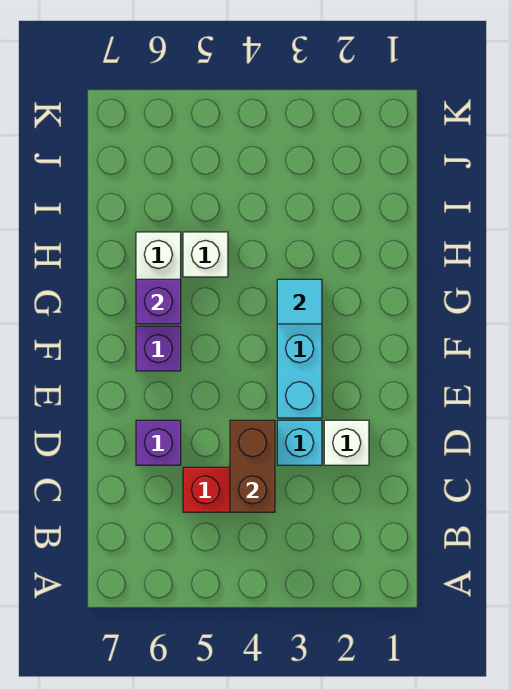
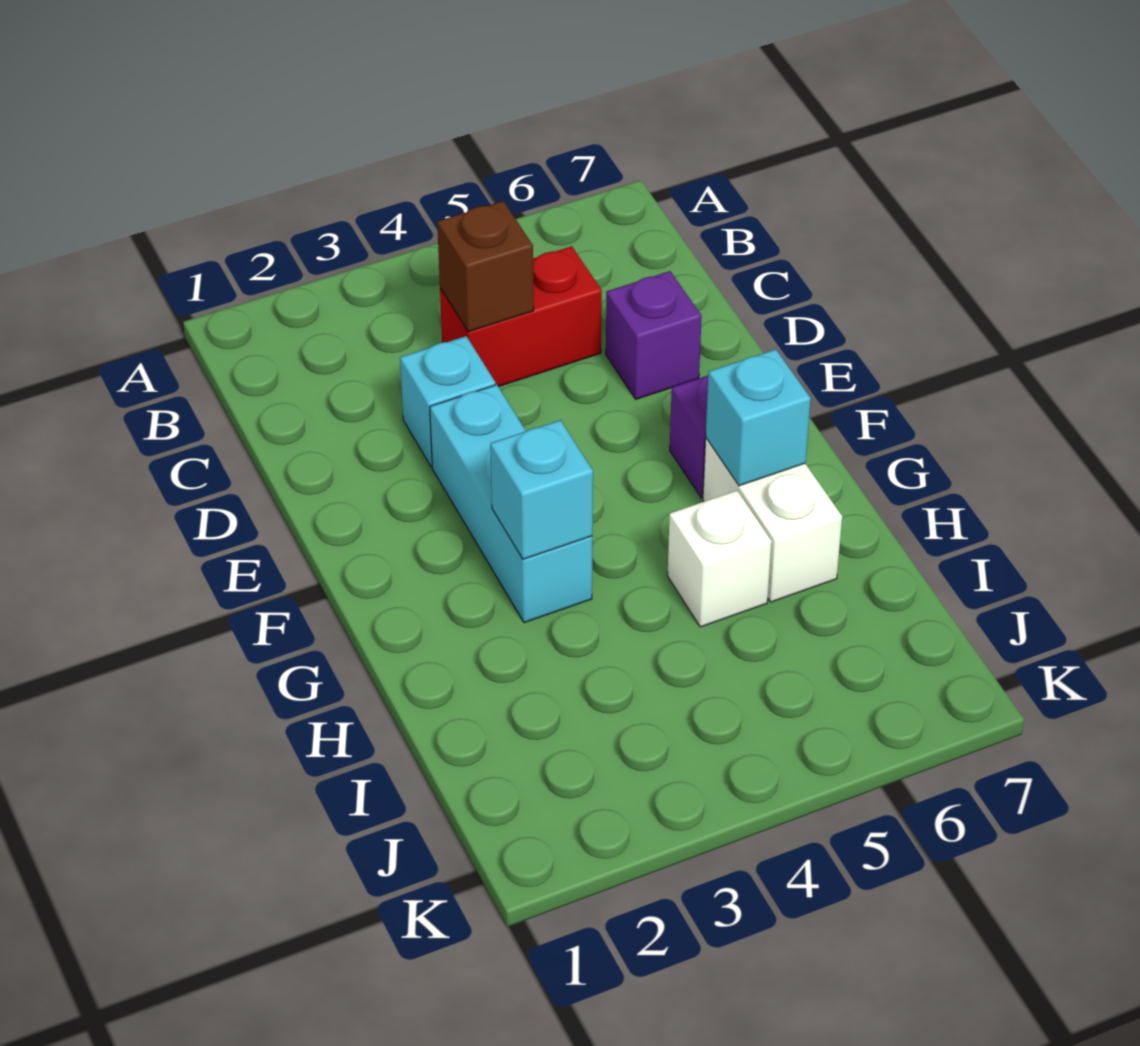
brown brick C4:D4 level 2 -> brown brick C4 level 2
white brick D2 level 1 -> none
cyan tile G3 level 2 -> cyan brick G3 level 2
purple brick G6 level 2 -> cyan brick G6 level 2

